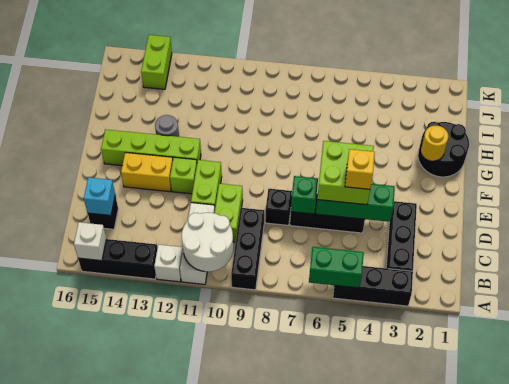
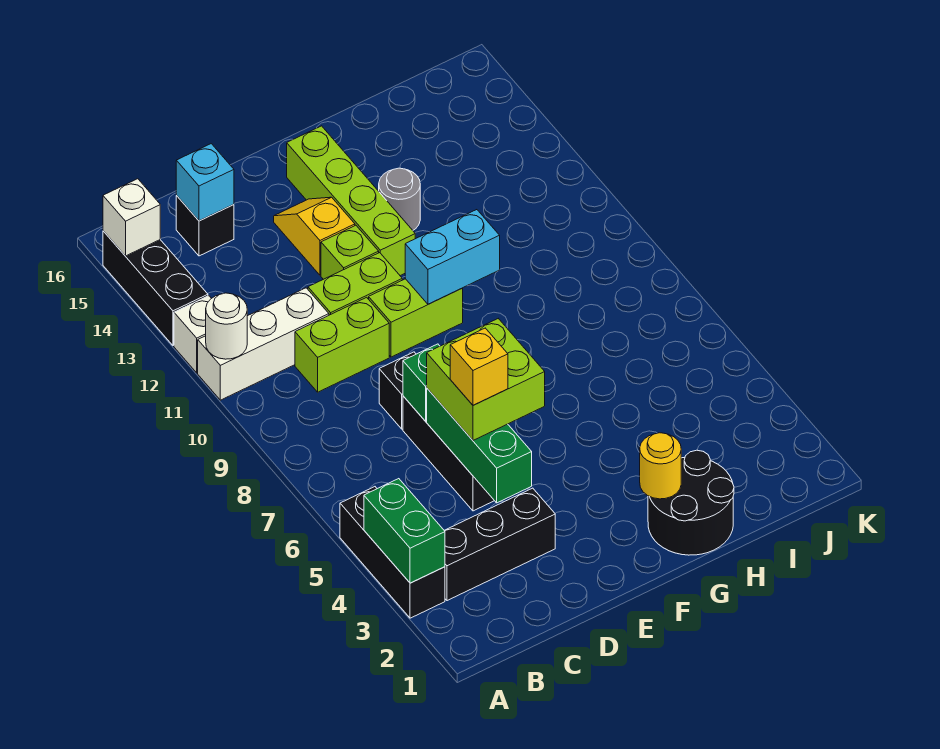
green brick A5:A6 level 2 -> green brick A3:A4 level 2
black brick A9:C9 level 1 -> none
white round brick A10:B11 level 2 -> white round brick A11 level 2
yellow brick E13:E14 level 1 -> yellow slope E13:E14 level 1 top 13
none -> cyan brick F10:G10 level 2
lime brick J14:K14 level 1 -> lime brick E10:F10 level 1

